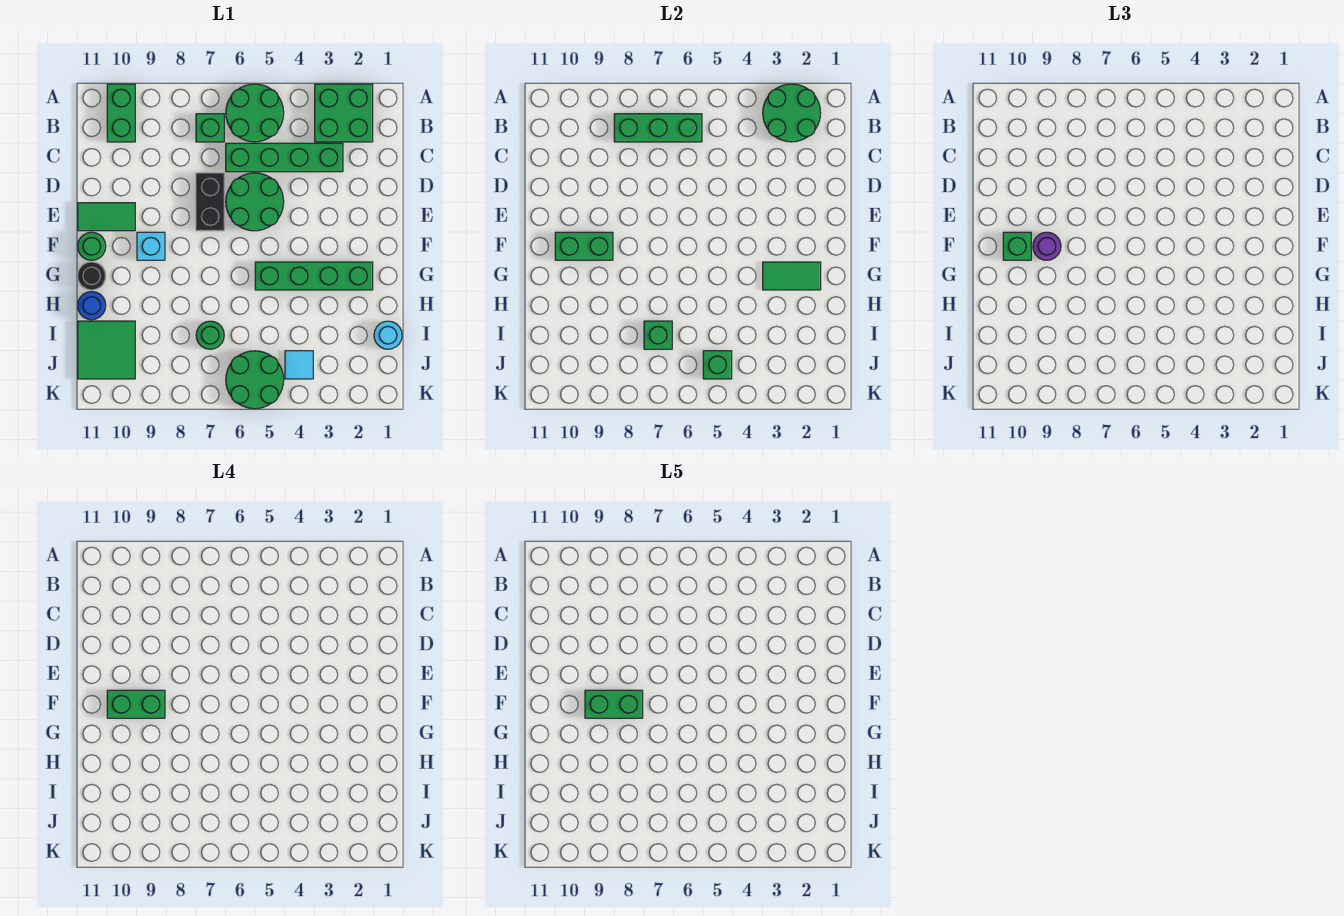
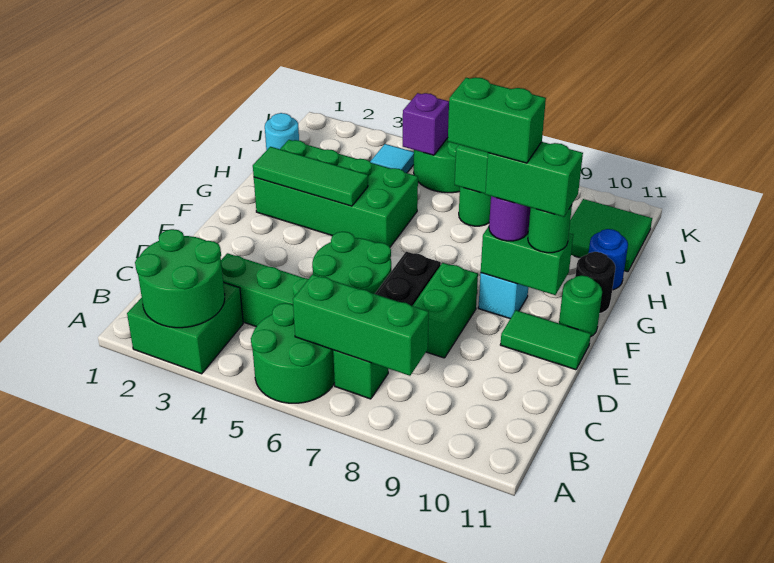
green brick A10:B10 level 1 -> green brick D8:E8 level 1
green brick F10 level 3 -> green round brick F10 level 3
green brick G2:G5 level 1 -> green brick G2:H5 level 1
green tile G2:G3 level 2 -> green tile G2:G4 level 2
green brick J5 level 2 -> purple brick J5 level 2

